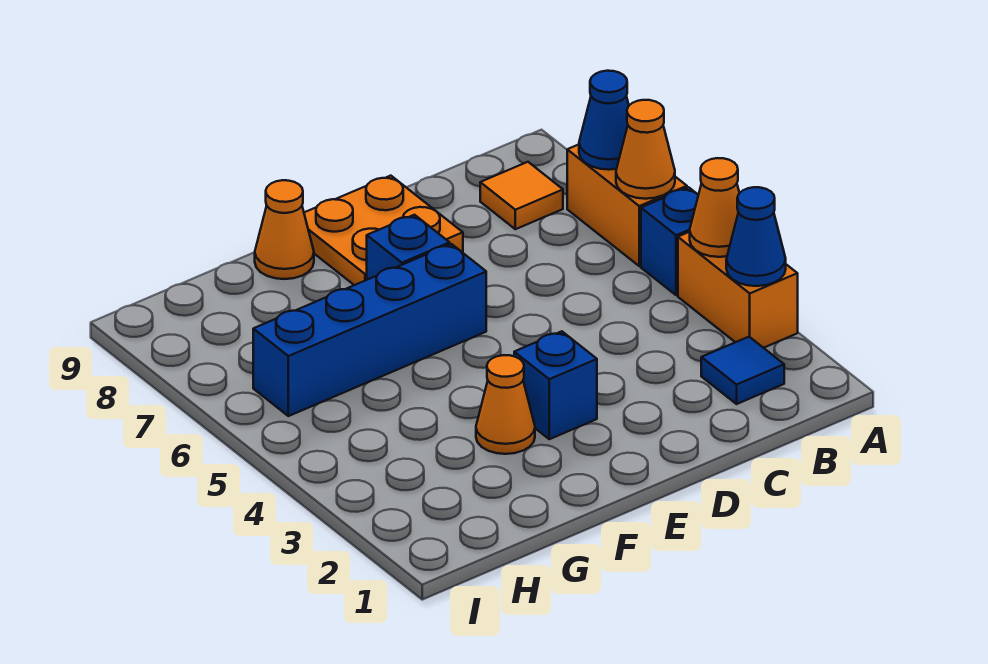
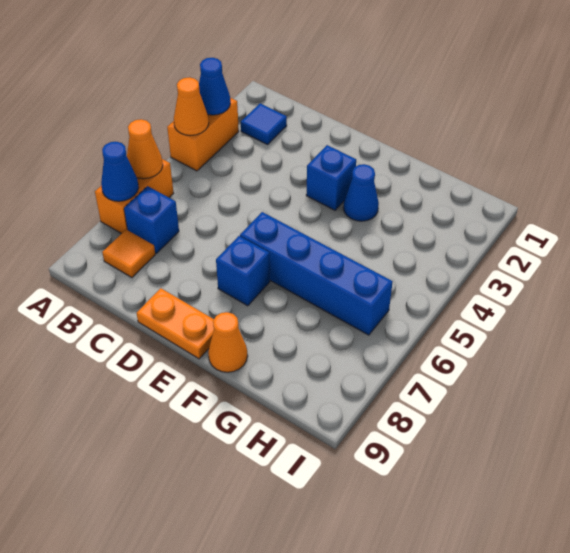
blue brick A5 level 1 -> blue brick B7 level 1
orange plate D8:E9 level 1 -> orange plate D9:E9 level 1
orange cone F3 level 1 -> blue cone F3 level 1

